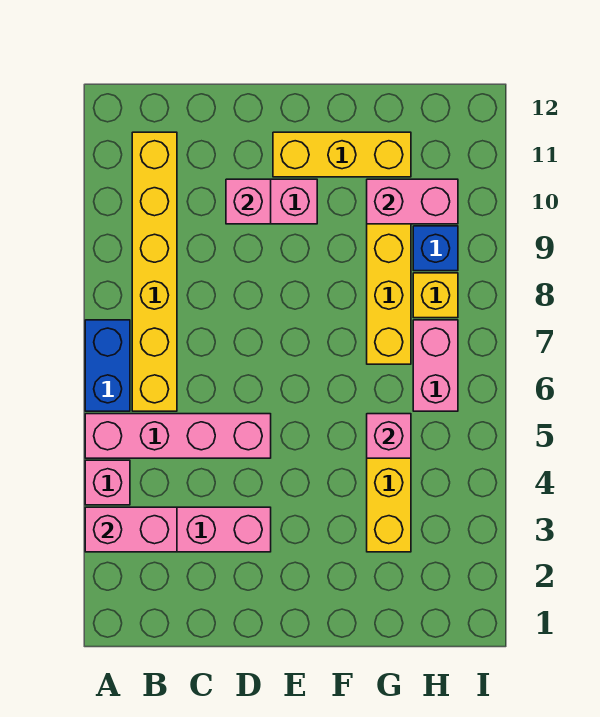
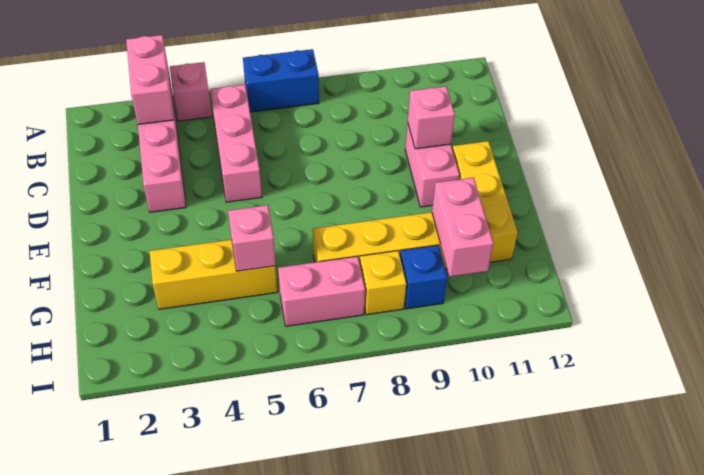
pink brick A5:D5 level 1 -> pink brick B5:D5 level 1
yellow brick B6:B11 level 1 -> none

